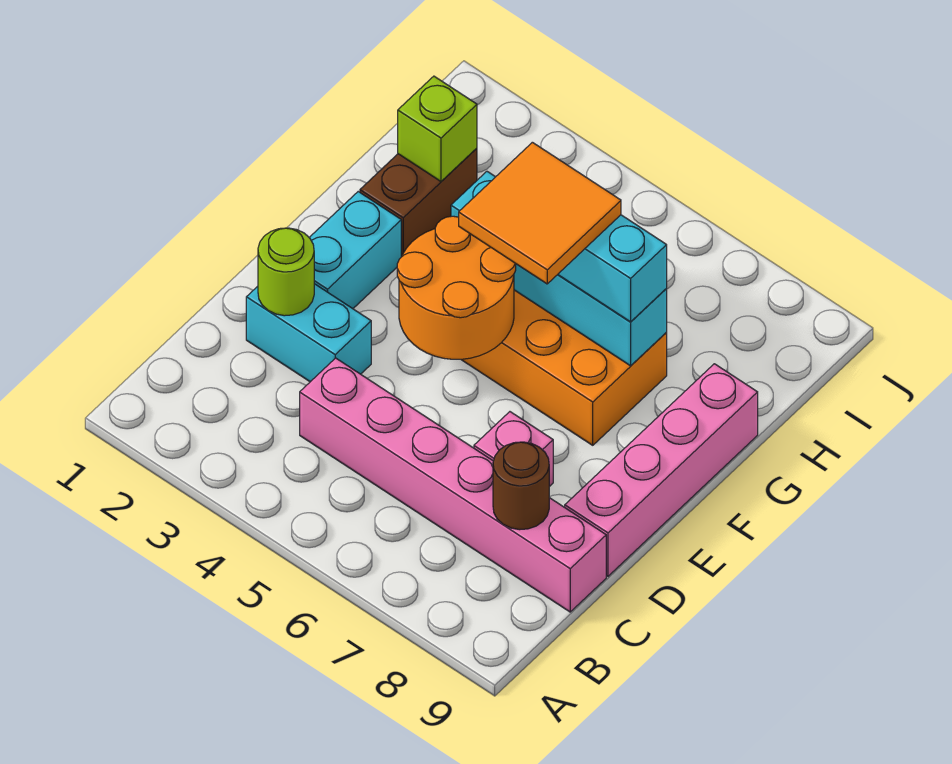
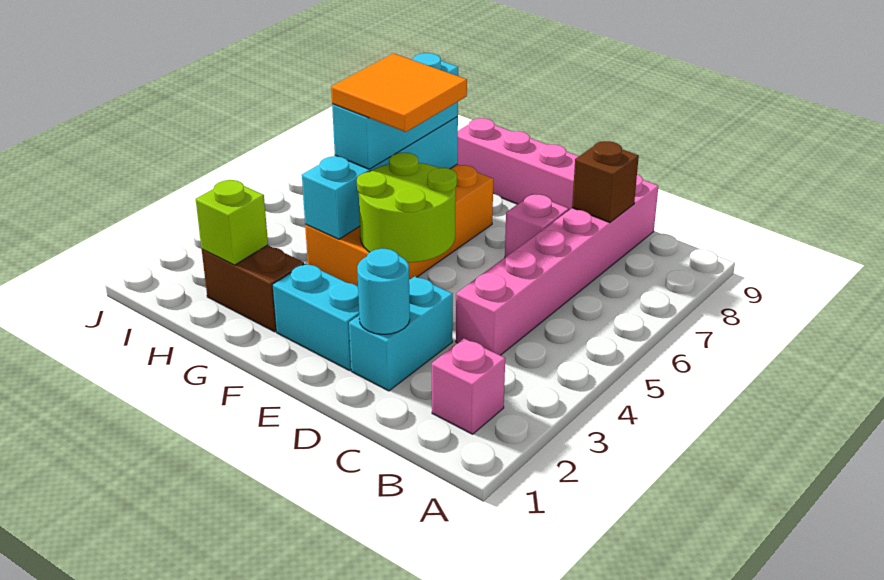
none -> pink brick B2 level 1
brown round brick C8 level 2 -> brown brick C8 level 2
lime round brick D2 level 2 -> cyan round brick D2 level 2
orange round brick E4:F5 level 2 -> lime round brick E4:F5 level 2

